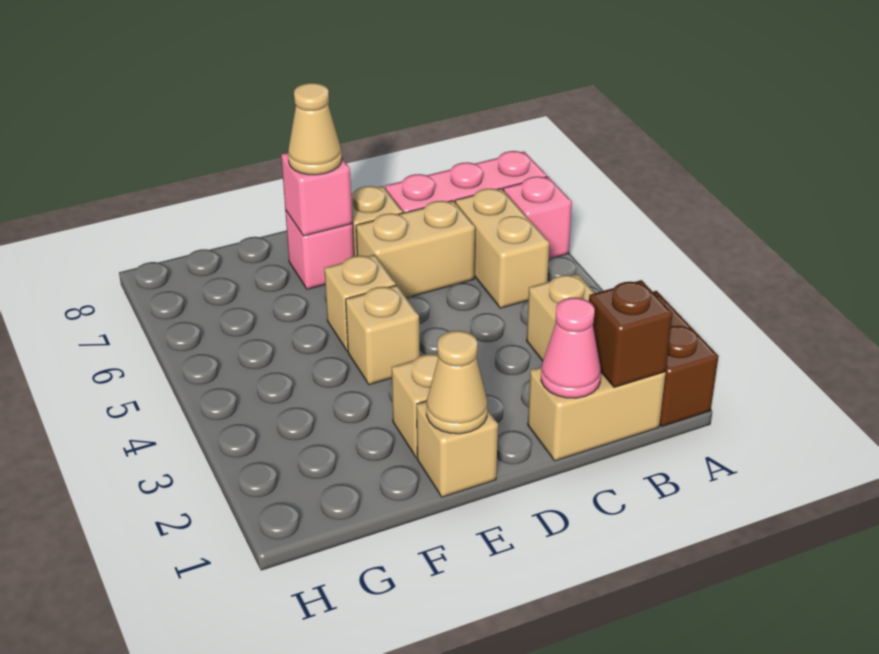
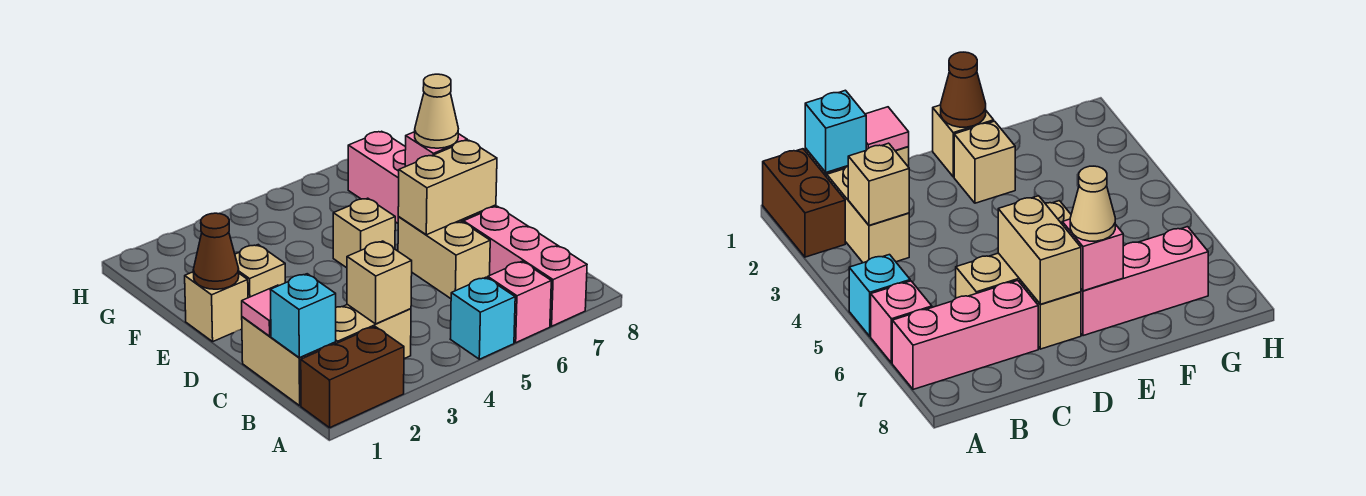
none -> cyan brick A5 level 1
brown brick B1 level 2 -> cyan brick B1 level 2
tan brick B5:B6 level 1 -> tan brick D6:D7 level 2
pink cone C1 level 2 -> pink tile C1 level 2
tan cone E1 level 2 -> brown cone E1 level 2
tan brick E4 level 1 -> tan brick B3 level 2
pink brick E7 level 1 -> pink brick E7:G7 level 1

